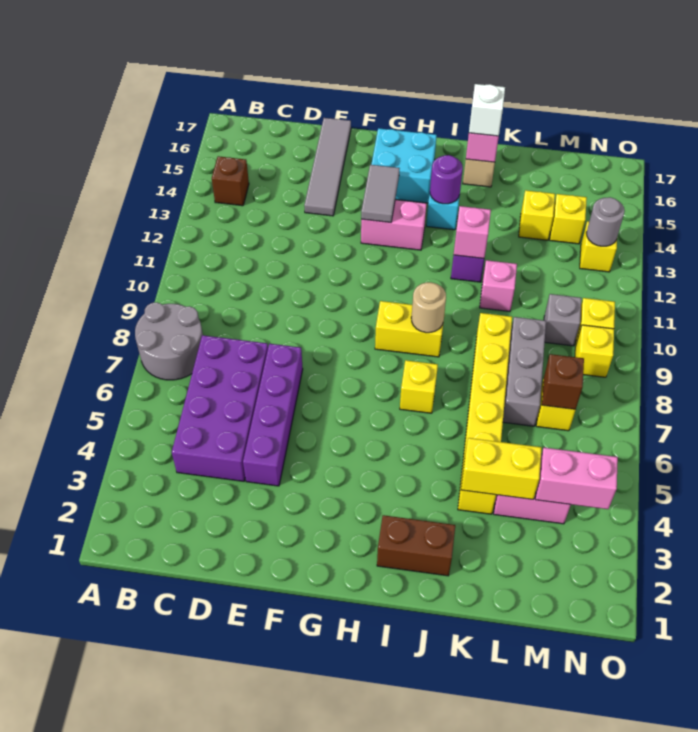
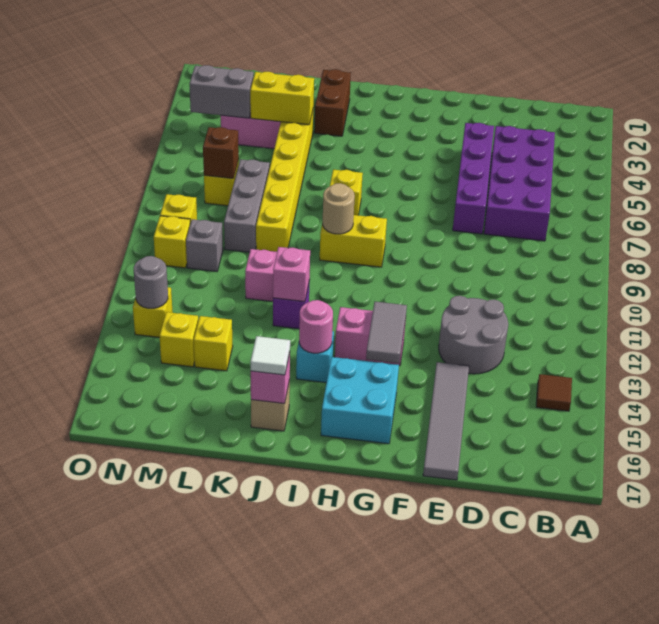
grey round brick A7:B8 level 1 -> grey round brick D12:E13 level 1
brown brick B14 level 1 -> brown tile B14 level 1
brown brick I2:J2 level 1 -> brown brick J2:J3 level 1
purple round brick I14 level 2 -> pink round brick I14 level 2
white brick J16 level 3 -> white tile J16 level 3
pink brick M4:N4 level 2 -> grey brick M4:N4 level 2

